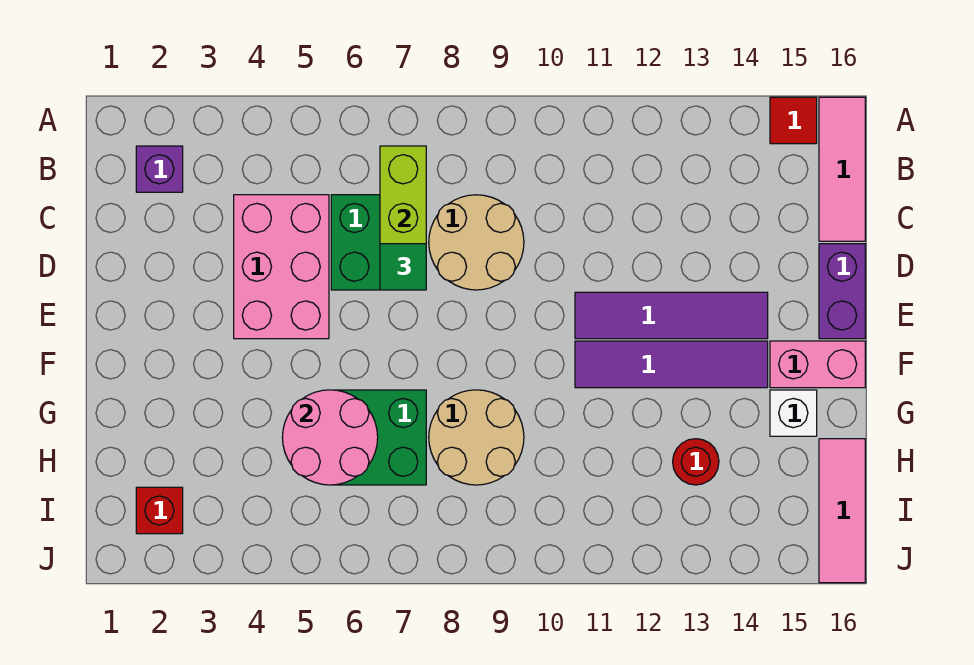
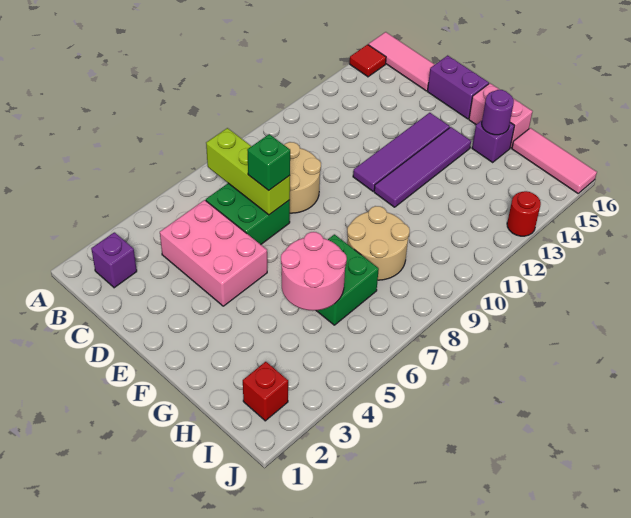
green tile D7 level 3 -> green brick D7 level 3
pink brick F15:F16 level 1 -> pink brick F16:G16 level 1
white brick G15 level 1 -> purple brick G15 level 1
none -> purple round brick G15 level 2
red round brick H13 level 1 -> red round brick J13 level 1

